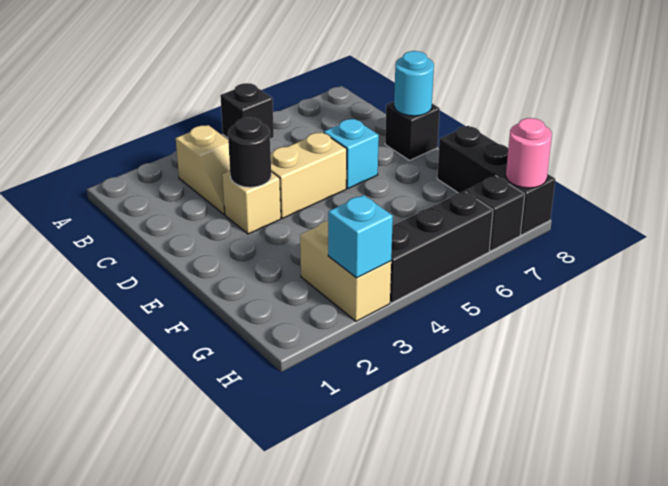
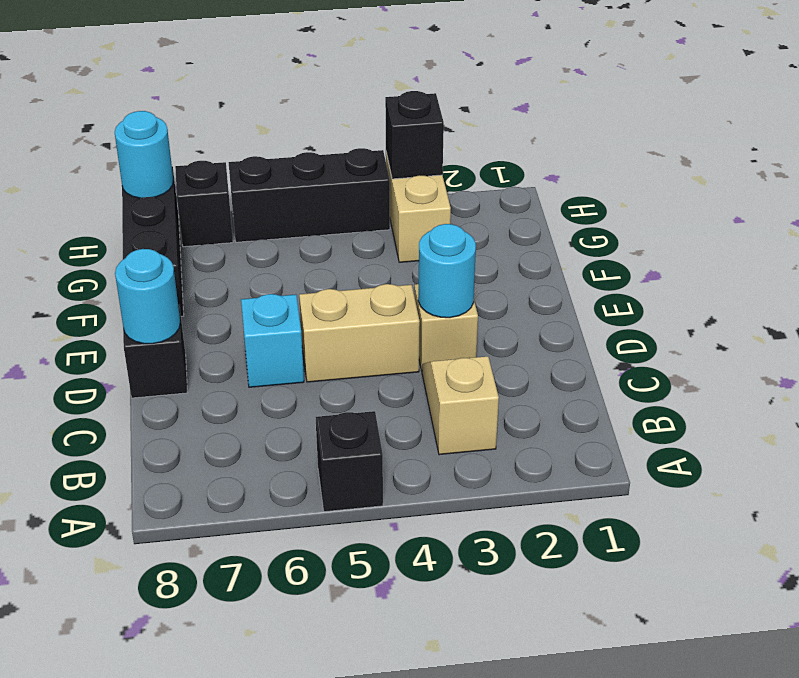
black round brick D3 level 2 -> cyan round brick D3 level 2
cyan brick H3 level 2 -> black brick H3 level 2
pink round brick H8 level 2 -> cyan round brick H8 level 2

